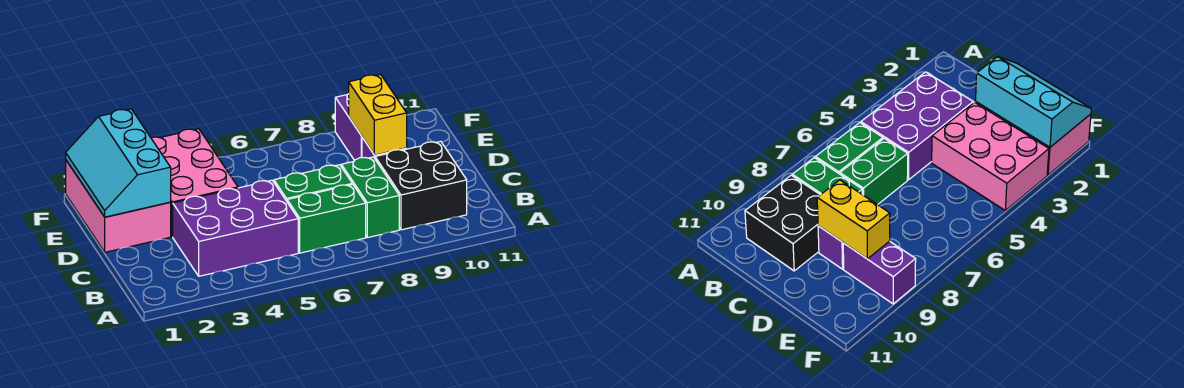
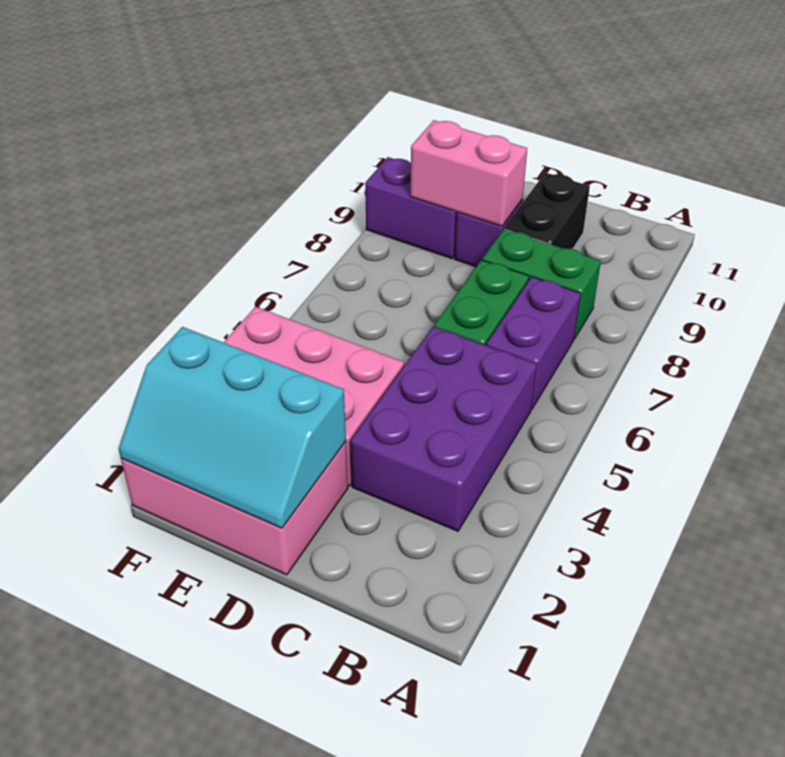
green brick B6:B7 level 1 -> purple brick B6:B7 level 1
black brick B9:C10 level 1 -> black brick C9:C10 level 1
yellow brick D9:E9 level 2 -> pink brick D9:E9 level 2

